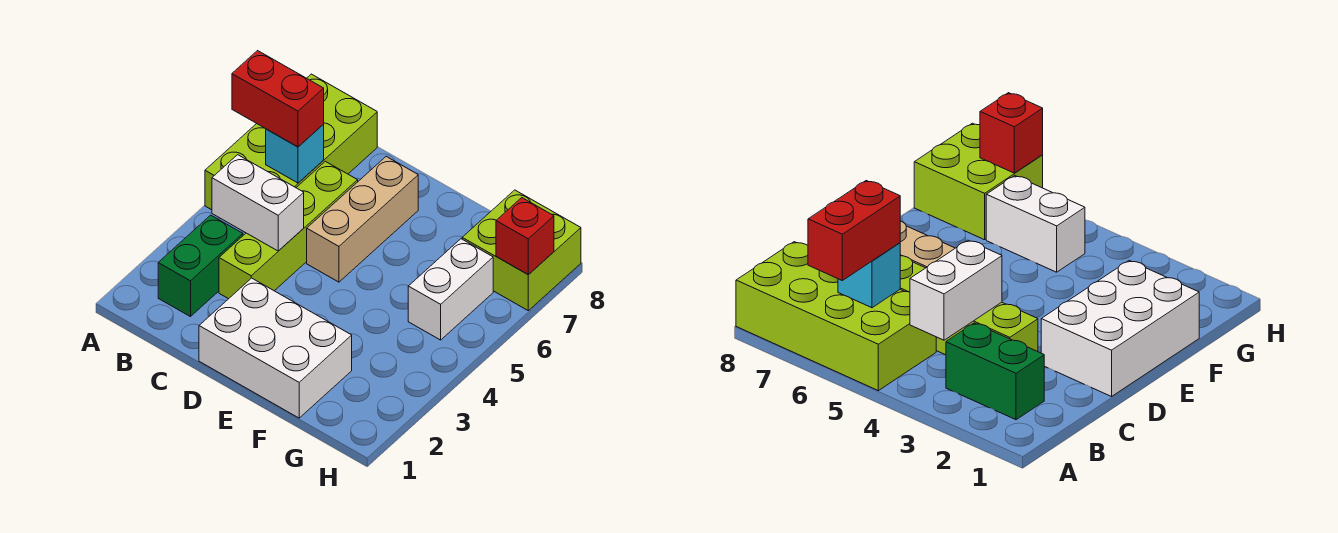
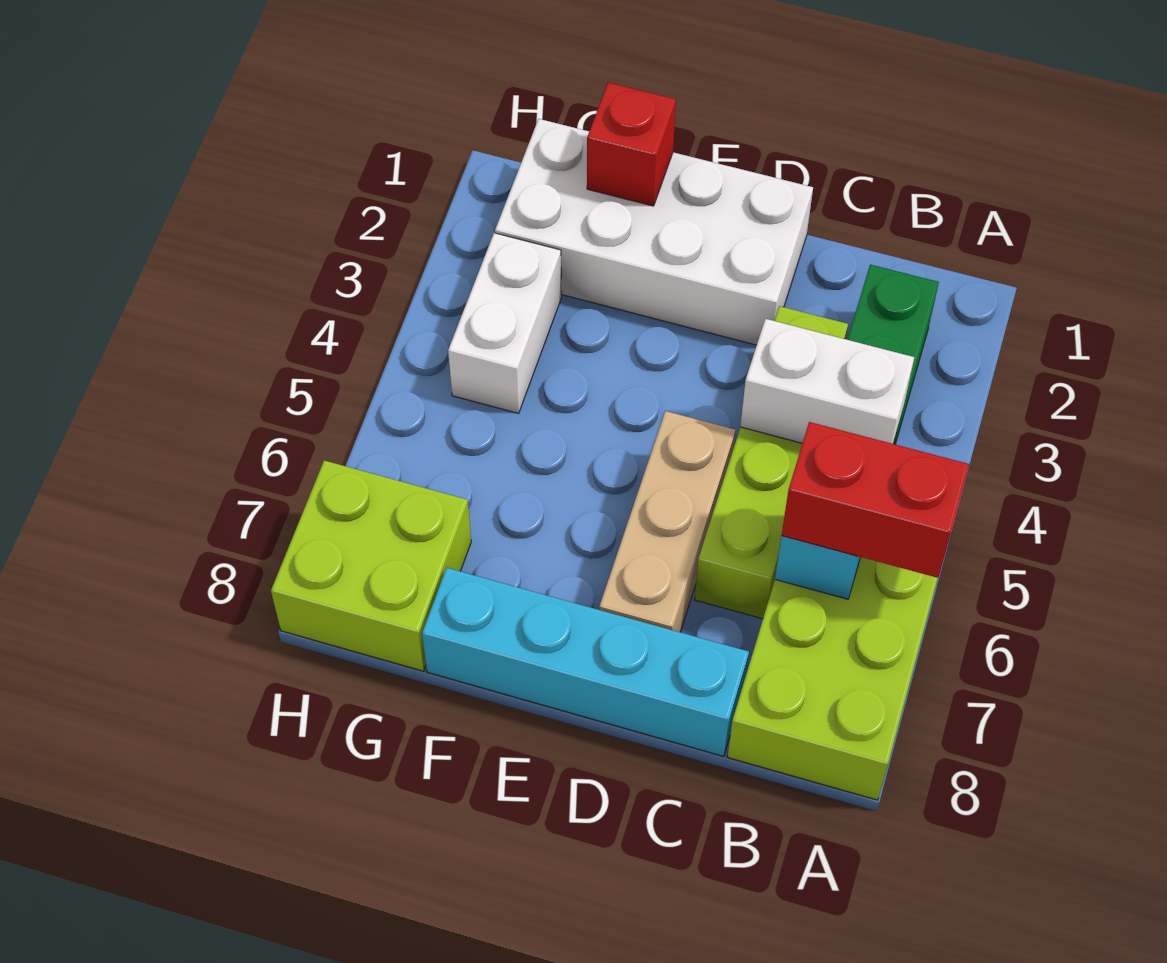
none -> cyan brick C8:F8 level 1
white brick D1:F2 level 1 -> white brick D1:G2 level 1
white brick G5:G6 level 1 -> white brick G3:G4 level 1
red brick H7 level 2 -> red brick F1 level 2

